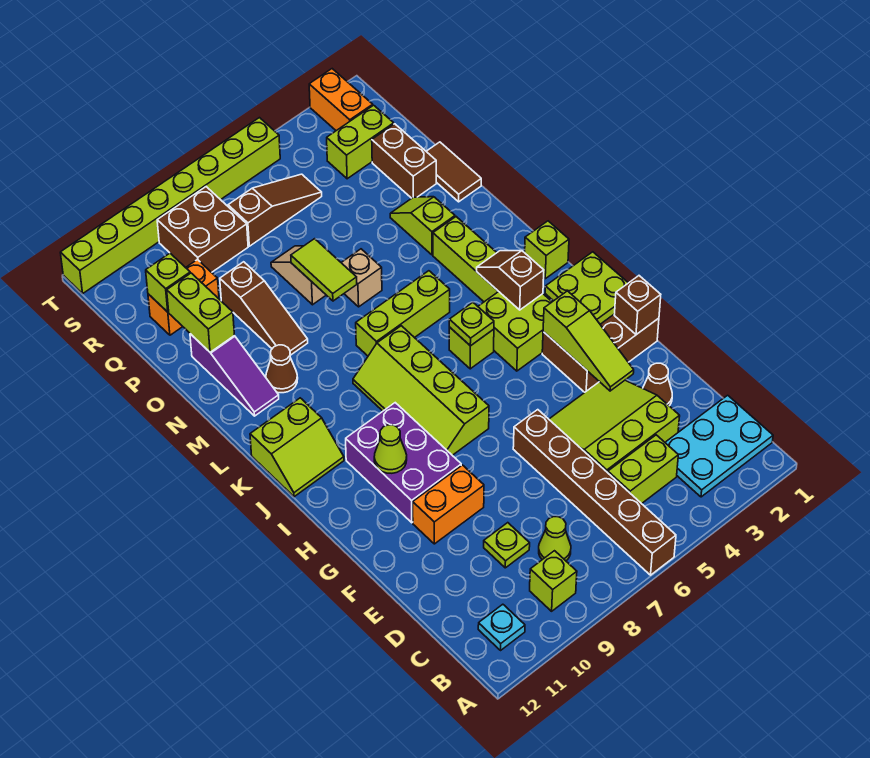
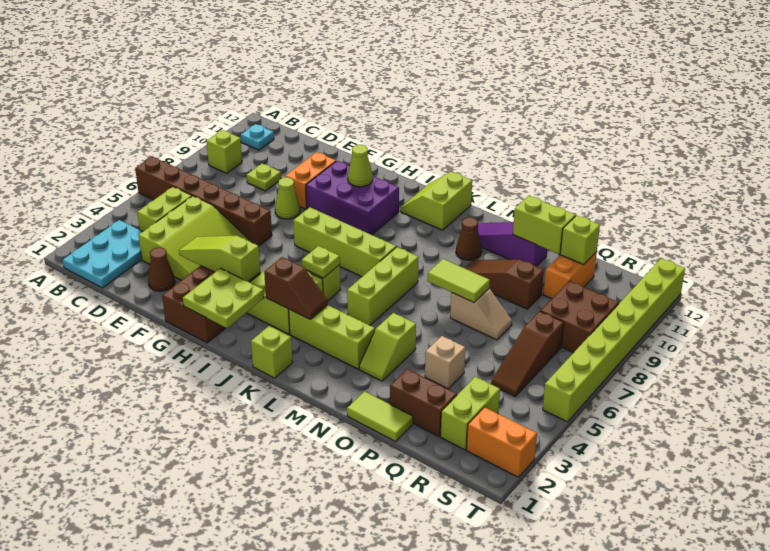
lime cone C8 level 1 -> lime cone F8 level 1
brown brick G1 level 2 -> none
lime slope N3:O3 level 1 top N -> lime slope N3:N4 level 1 top 4
tan brick N6 level 1 -> tan brick P4 level 1
brown tile O1:P1 level 1 -> lime tile O1:P1 level 1

